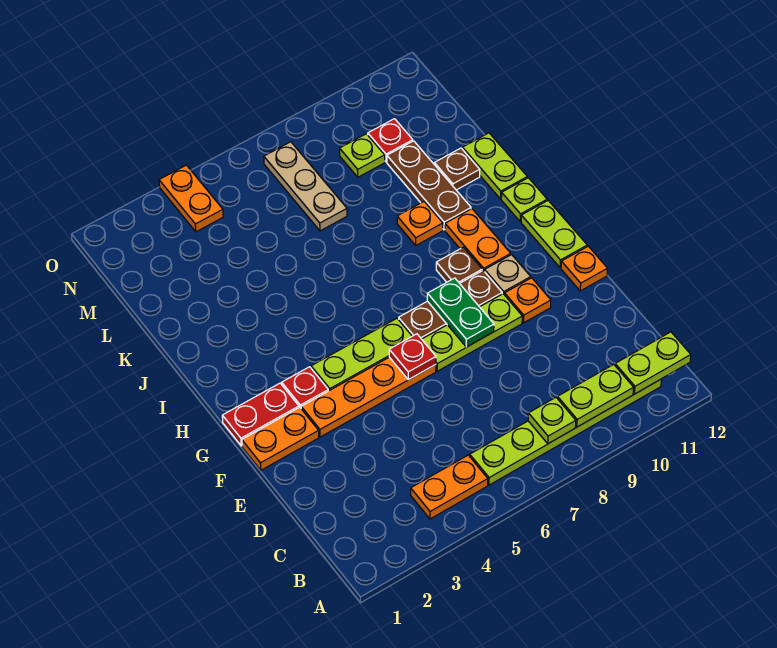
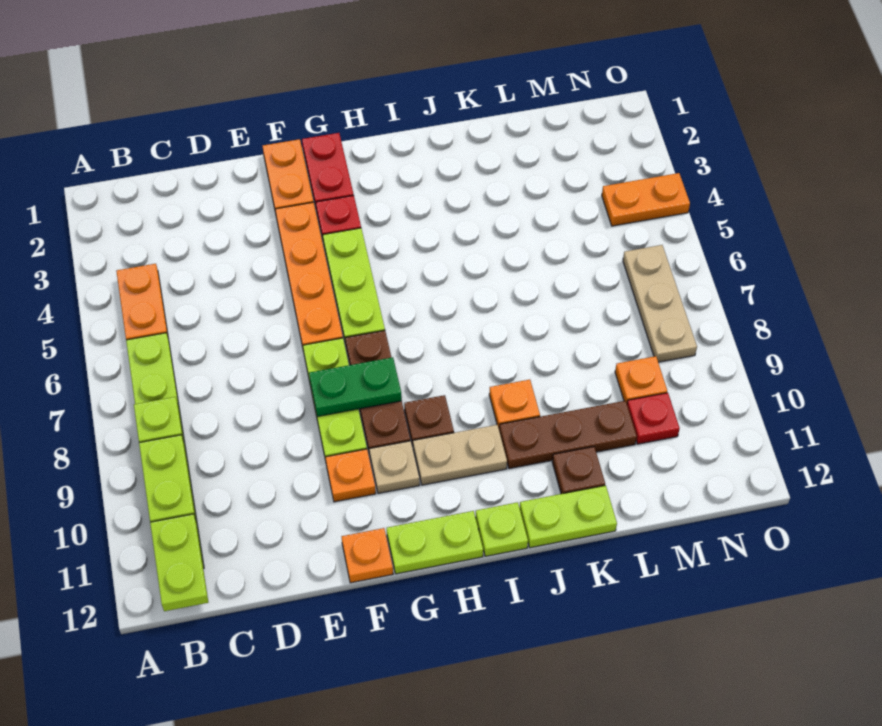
red plate F6 level 2 -> none
orange plate H10:I10 level 1 -> tan plate H10:I10 level 1
tan plate L7:N7 level 1 -> tan plate N6:N8 level 1
lime plate M9 level 1 -> orange plate M9 level 1

